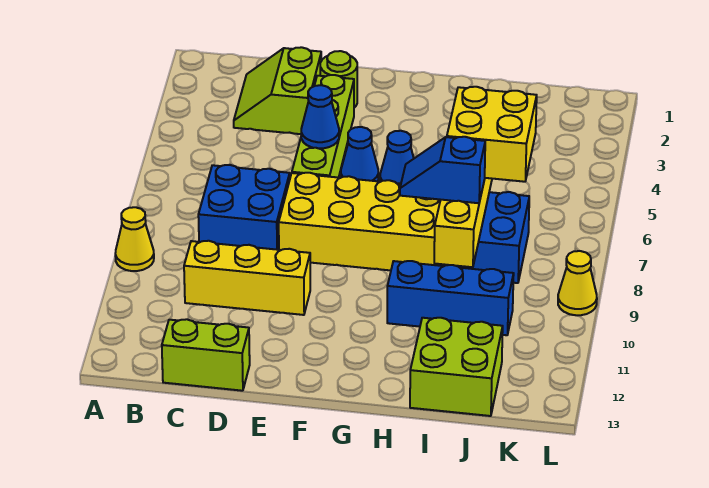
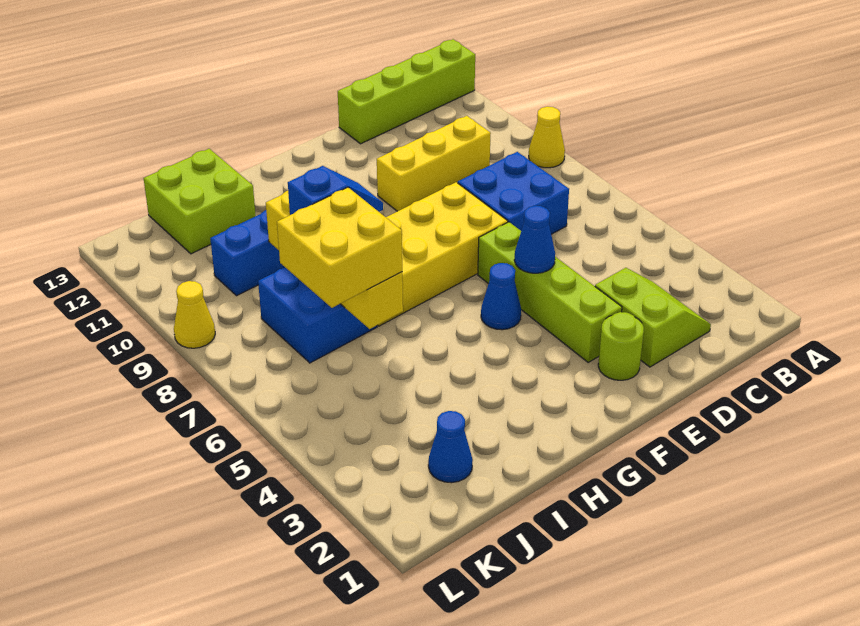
lime brick C13:D13 level 1 -> lime brick A13:D13 level 1
blue cone G5 level 1 -> blue cone J2 level 1

